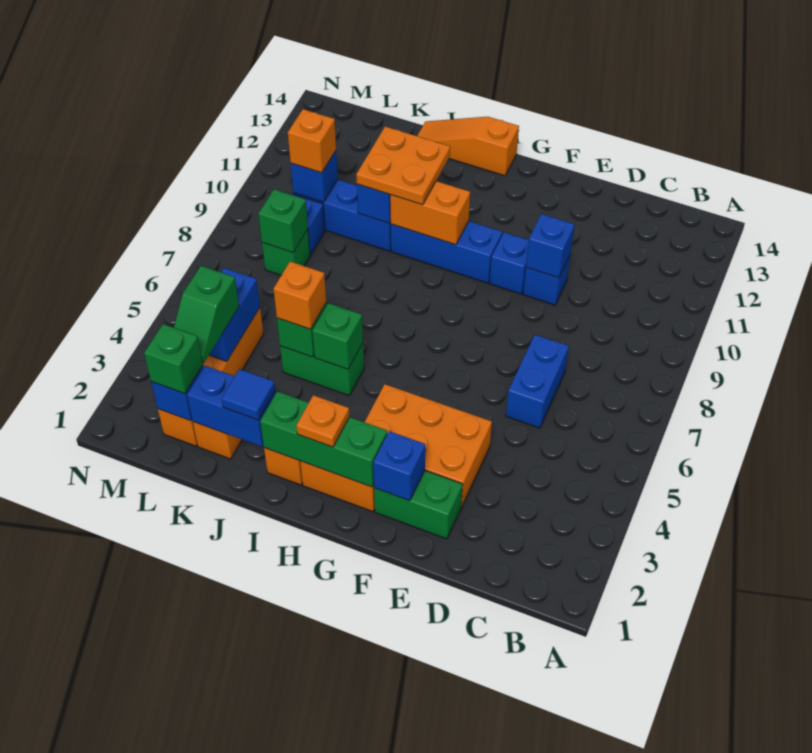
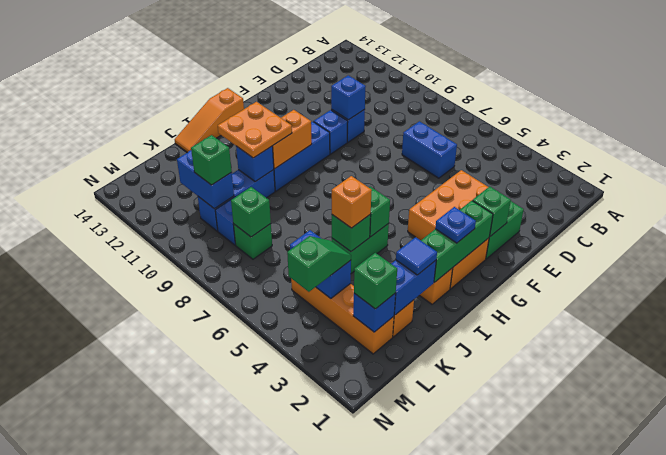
blue brick F2 level 2 -> green brick F2 level 2
orange plate H2 level 3 -> blue plate H2 level 3
green slope L3:L4 level 3 top 4 -> green slope L4:M4 level 3 top M
blue brick L10 level 2 -> blue brick L10:L11 level 2
orange brick L10 level 3 -> green brick L10 level 3

